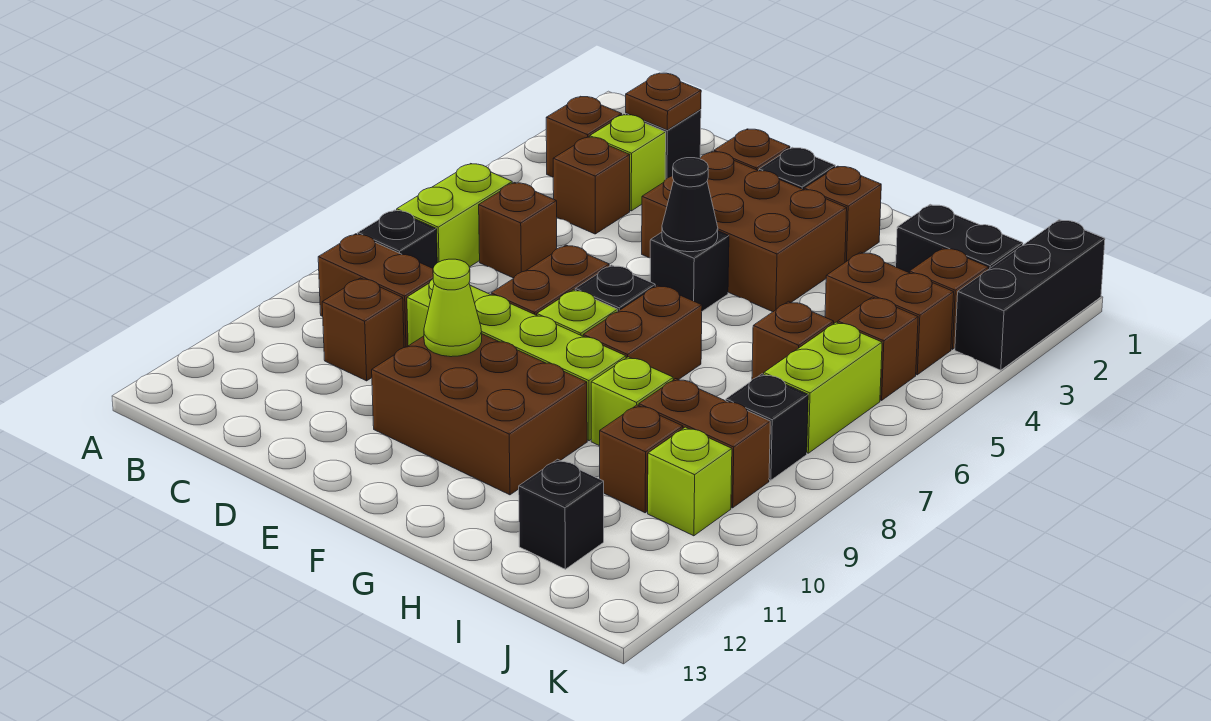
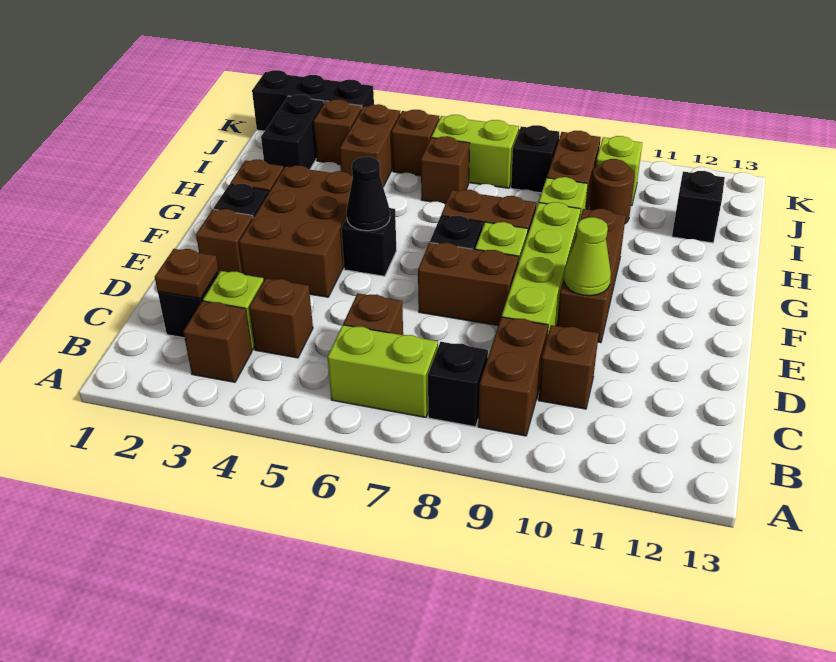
brown brick E10:G11 level 1 -> brown brick E10:G10 level 1
brown brick I10 level 1 -> brown round brick I10 level 1

